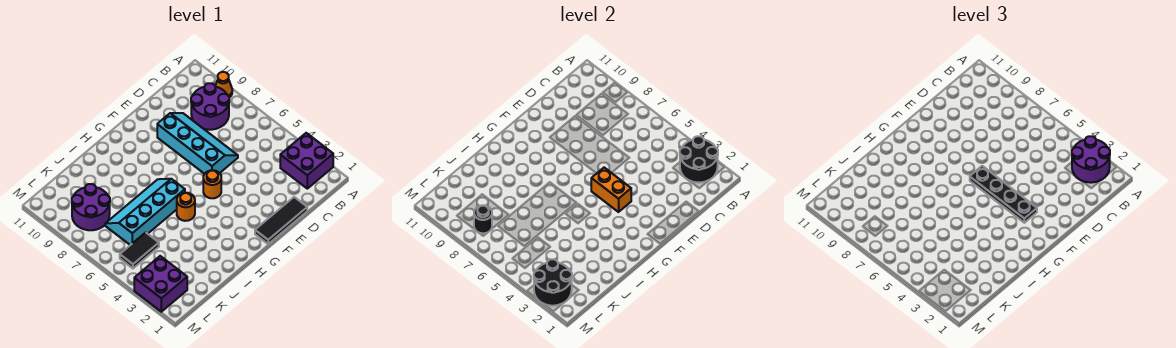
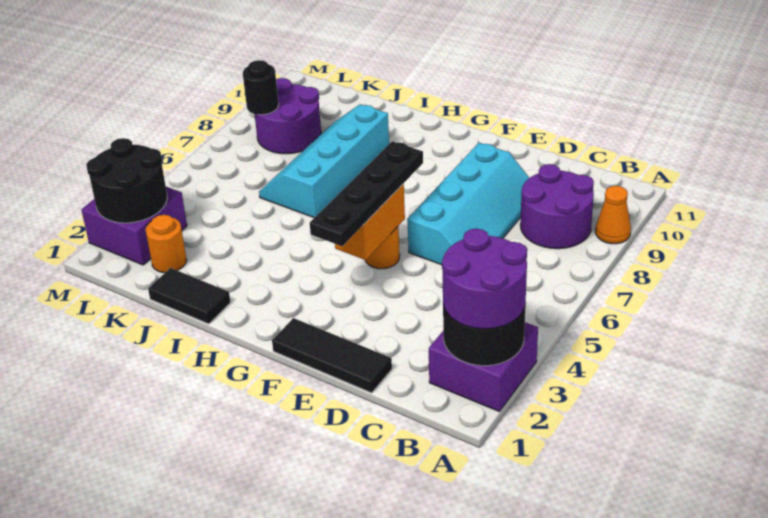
orange round brick H5 level 1 -> orange round brick K2 level 1
cyan slope H6:K7 level 1 top 6 -> cyan slope I6:J9 level 1 top I
black tile K5:L5 level 1 -> black tile I1:J1 level 1

